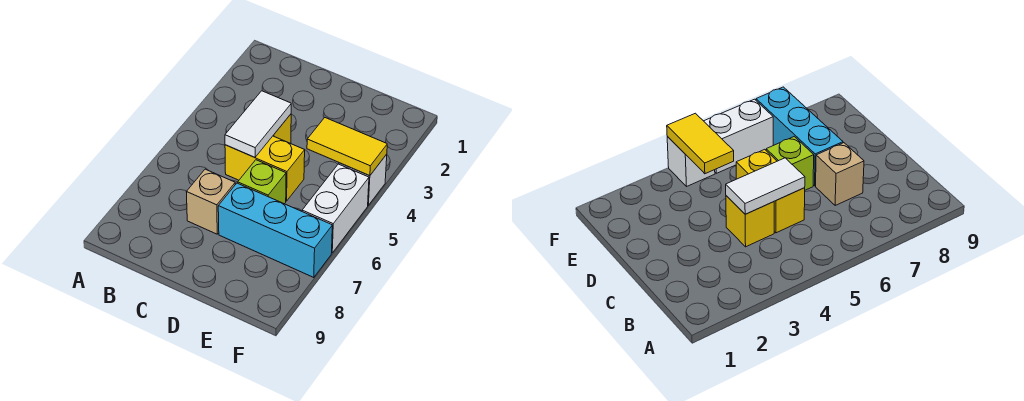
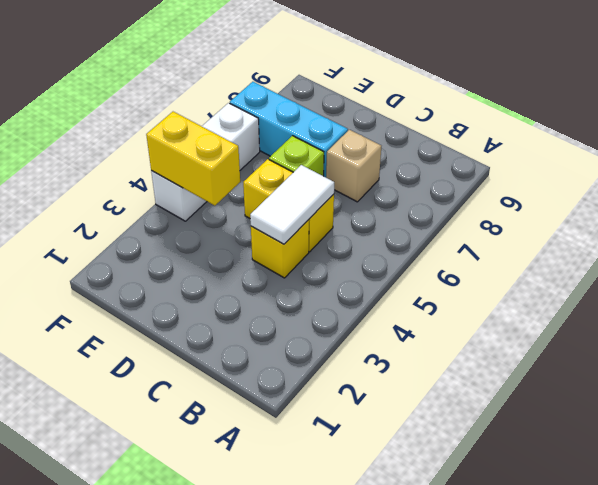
yellow tile E4:F4 level 2 -> yellow brick E4:F4 level 2

